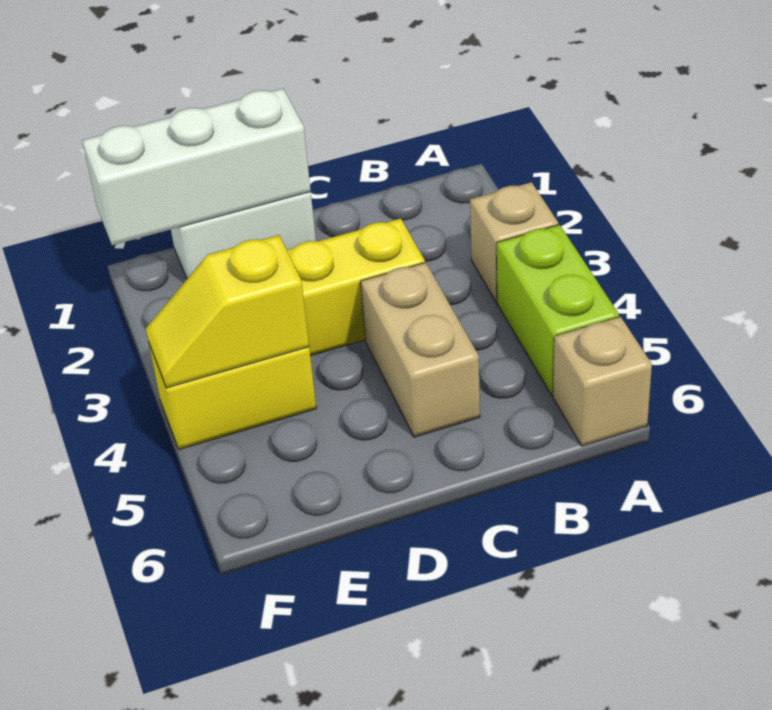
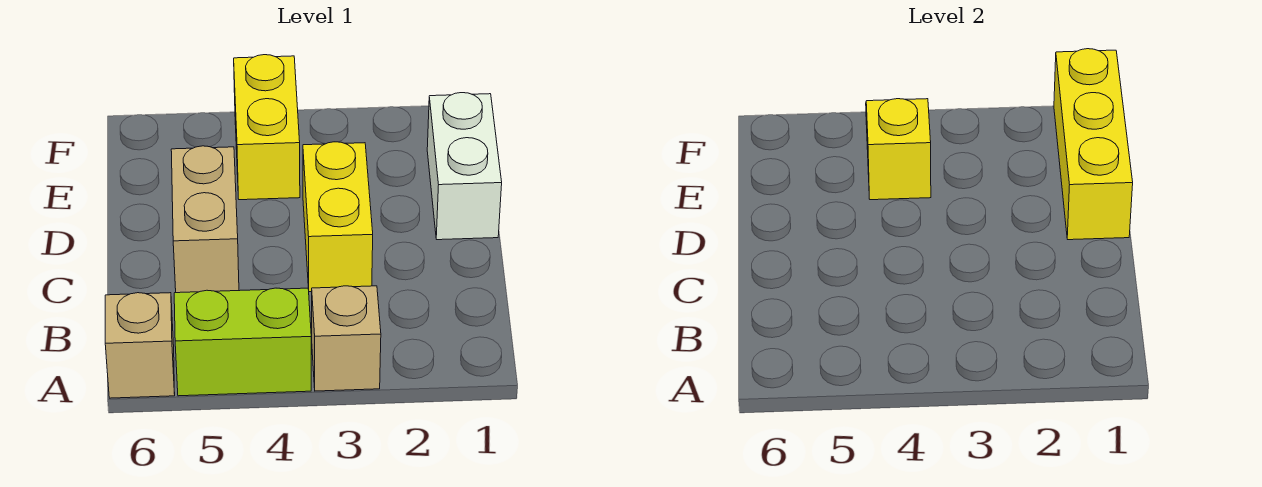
tan brick C4:C5 level 1 -> tan brick C5:D5 level 1
white brick D1:F1 level 2 -> yellow brick D1:F1 level 2

